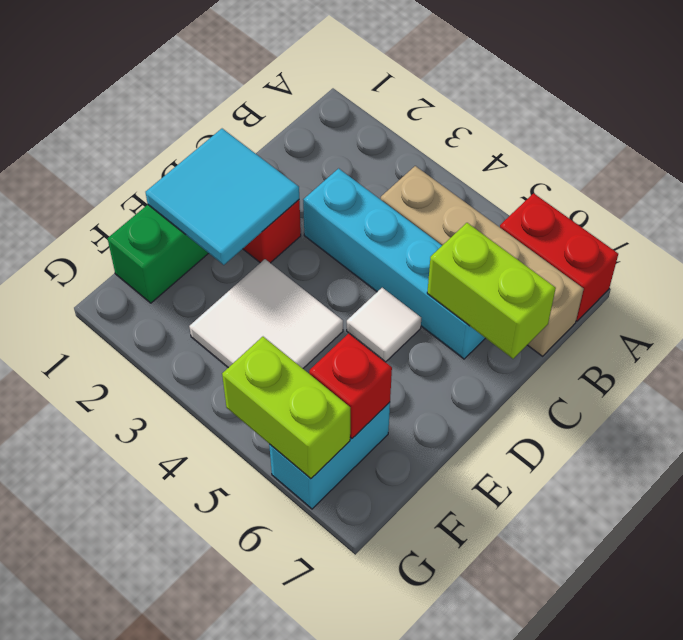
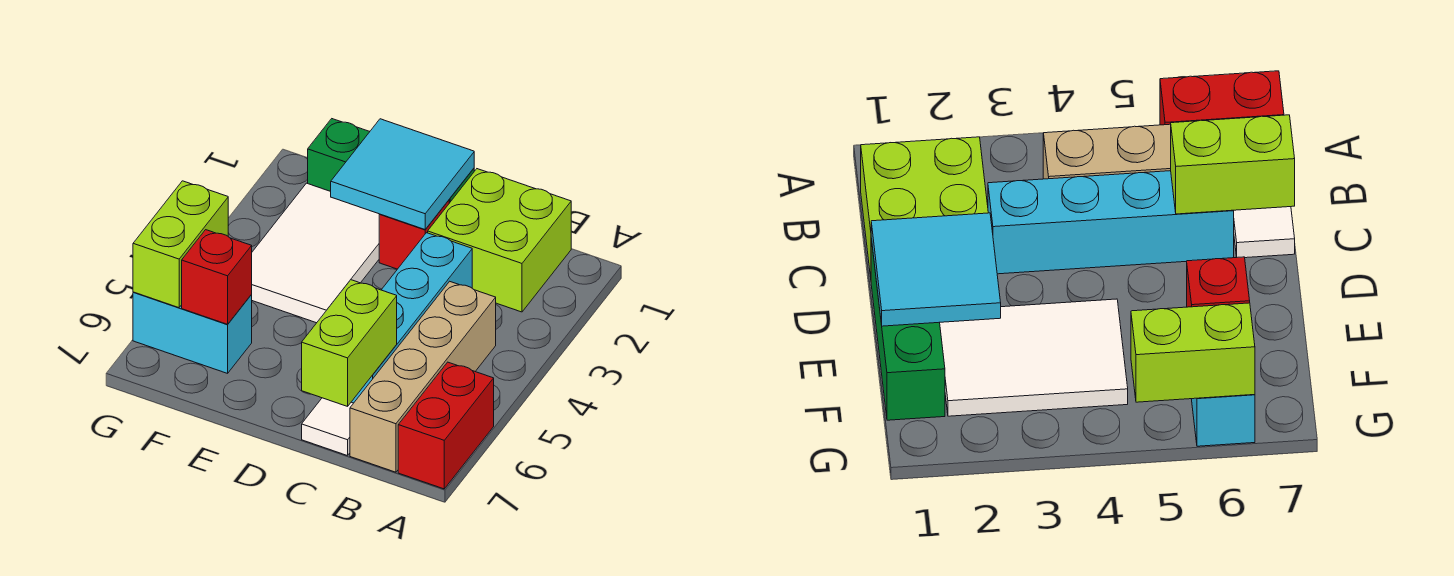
none -> lime brick B1:C2 level 1
white tile D5 level 1 -> white tile C7 level 1
white tile E3:F4 level 1 -> white tile E2:F4 level 1

